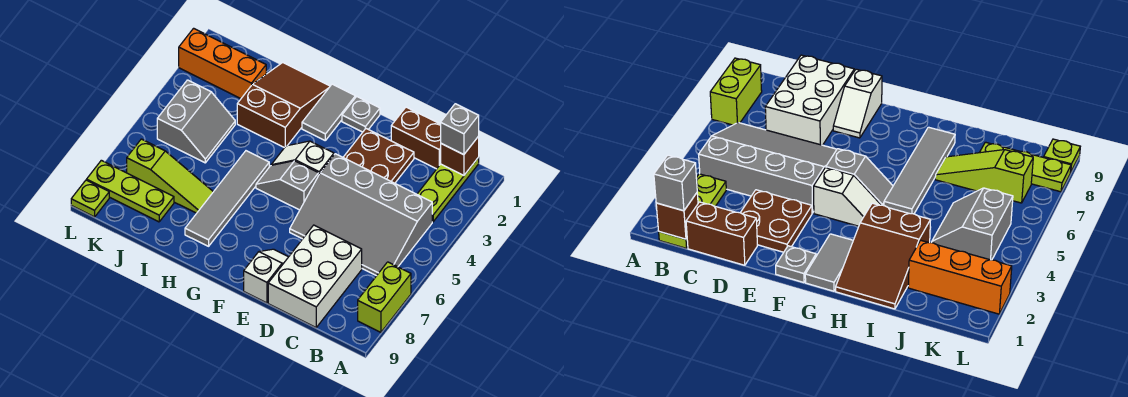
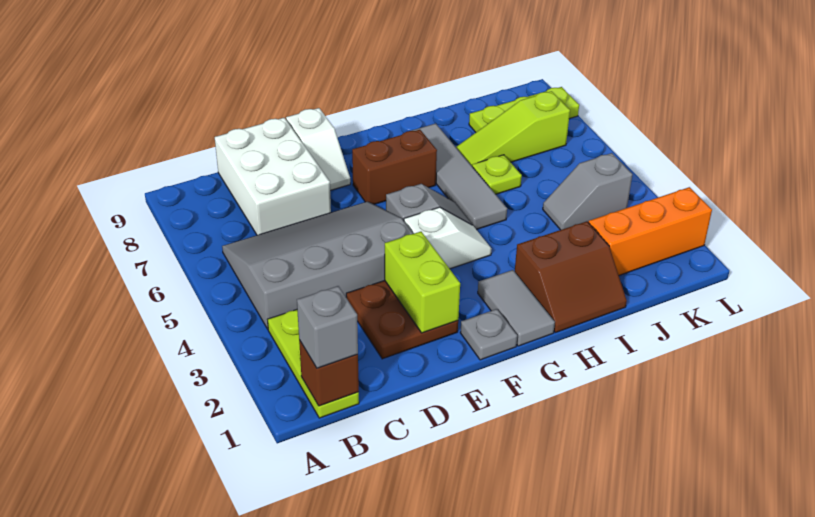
lime brick A7:A8 level 1 -> lime brick E2:E3 level 2
brown brick C1:D1 level 1 -> brown brick F7:G7 level 1
brown slope H1:I3 level 1 top 3 -> brown slope H1:I2 level 1 top 2
grey slope J4:K5 level 1 top K -> grey slope J4:K4 level 1 top K
lime plate L9 level 1 -> lime plate I6 level 1

